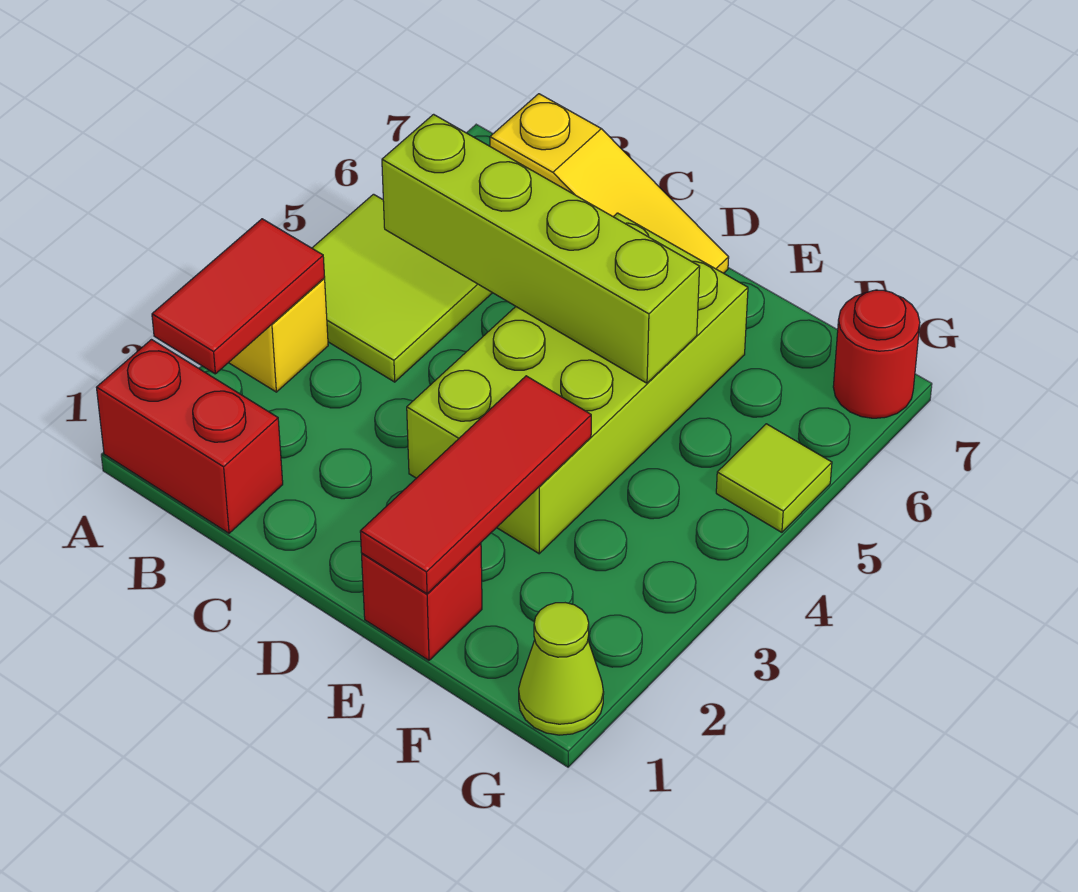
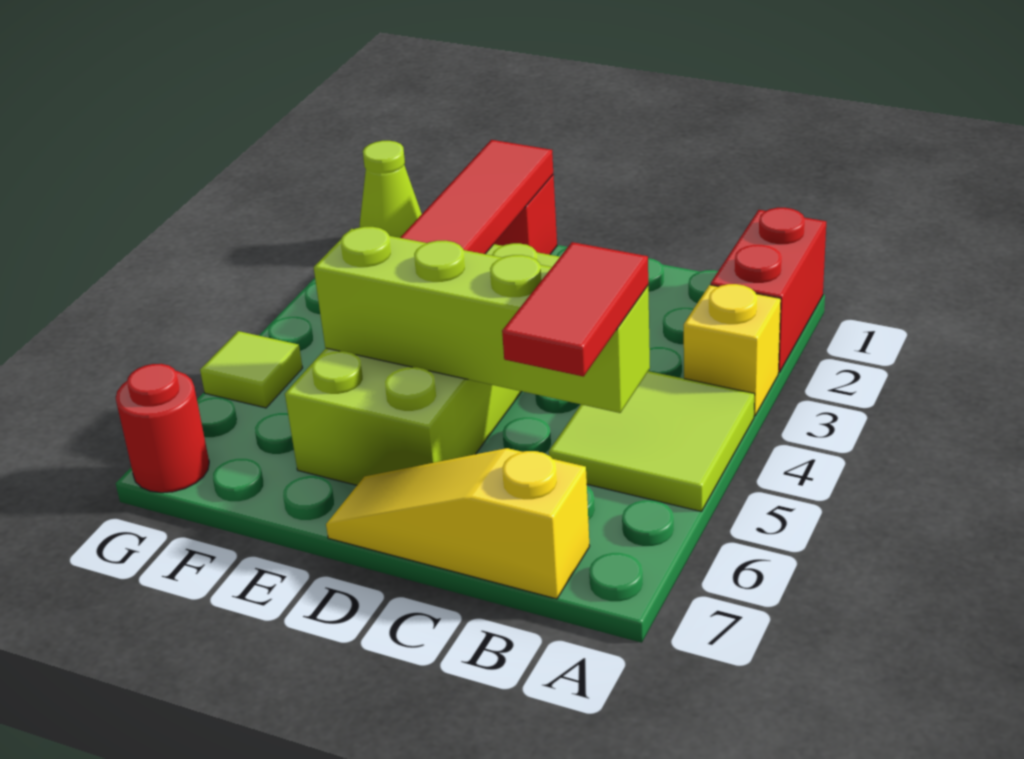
red brick A1:B1 level 1 -> red brick A1:A2 level 1
red tile A2:A3 level 2 -> red tile B5:B6 level 3

